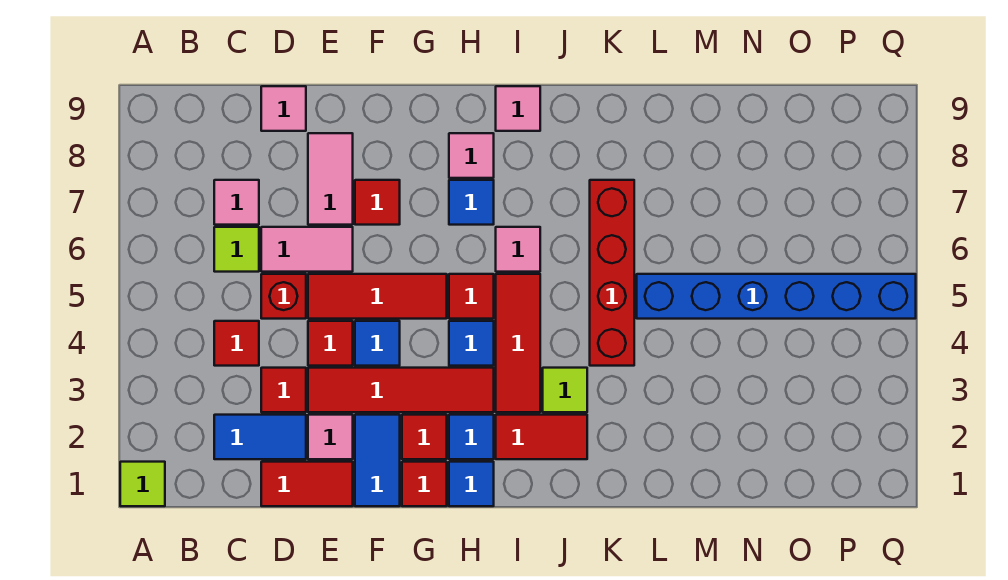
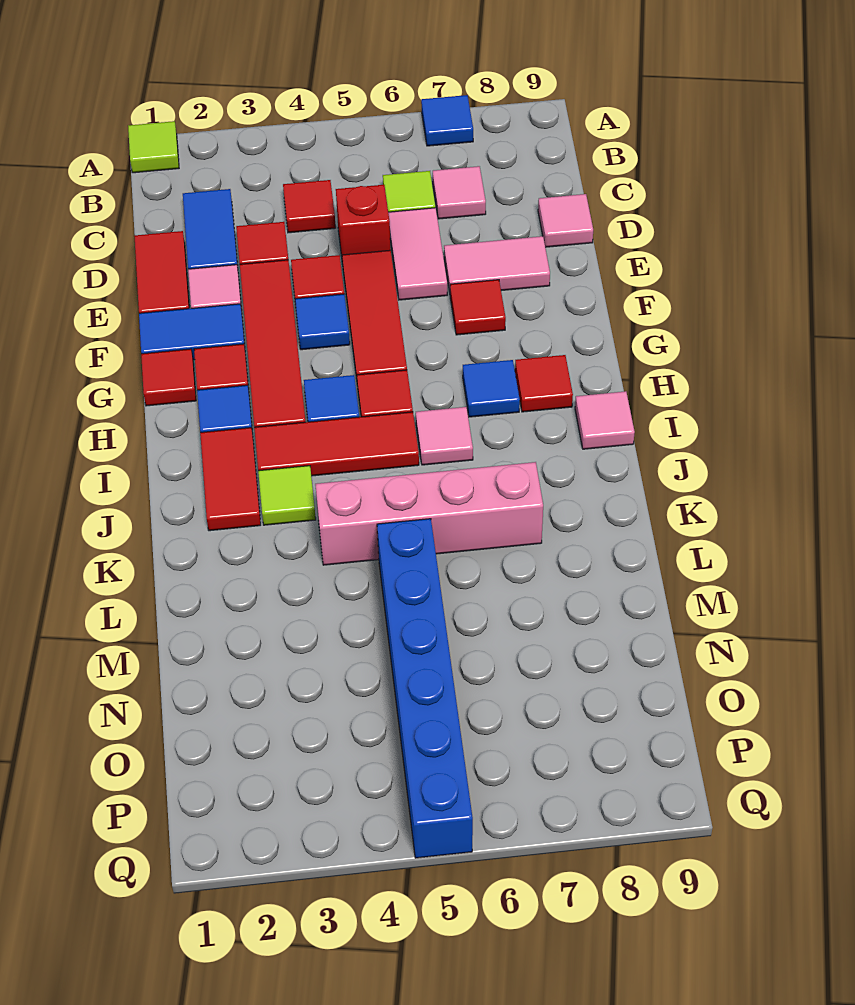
blue tile H1 level 1 -> blue tile A7 level 1
pink tile H8 level 1 -> red tile H8 level 1
red brick K4:K7 level 1 -> pink brick K4:K7 level 1

